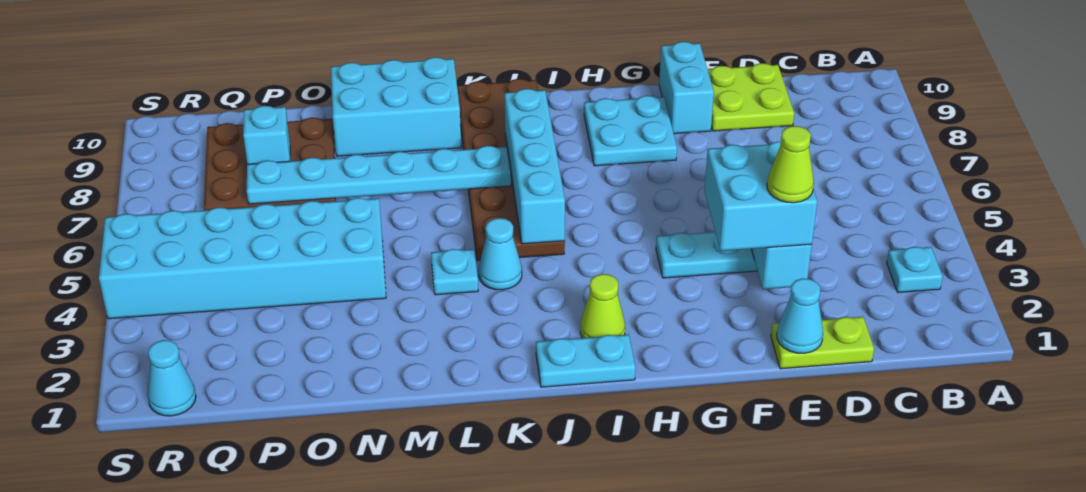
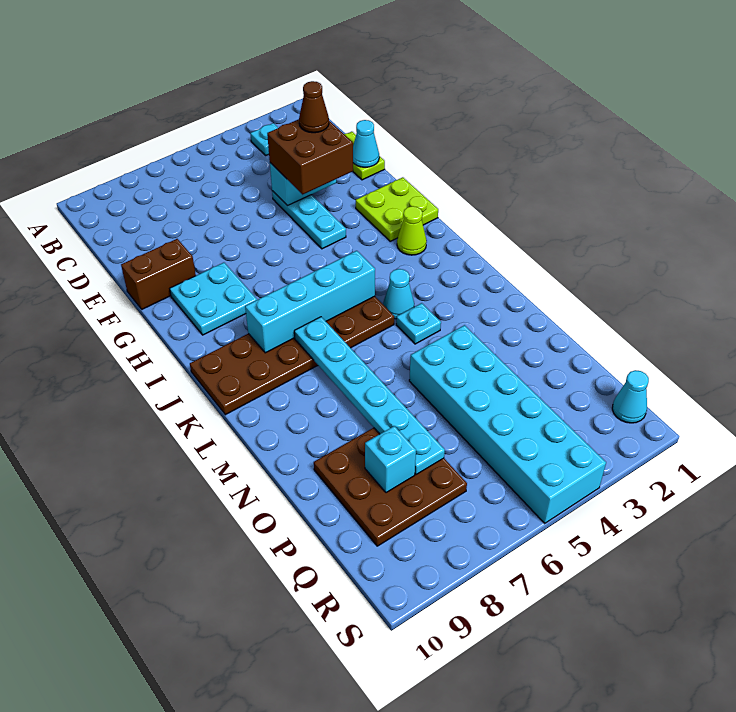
lime plate D9:E10 level 1 -> lime plate G1:H2 level 1
cyan brick E3:F4 level 3 -> brown brick E3:F4 level 3
lime cone E3 level 4 -> brown cone E3 level 4
cyan brick F9:F10 level 1 -> brown brick F9:F10 level 1
cyan plate I1:J1 level 1 -> none
cyan brick L9:N10 level 1 -> none

